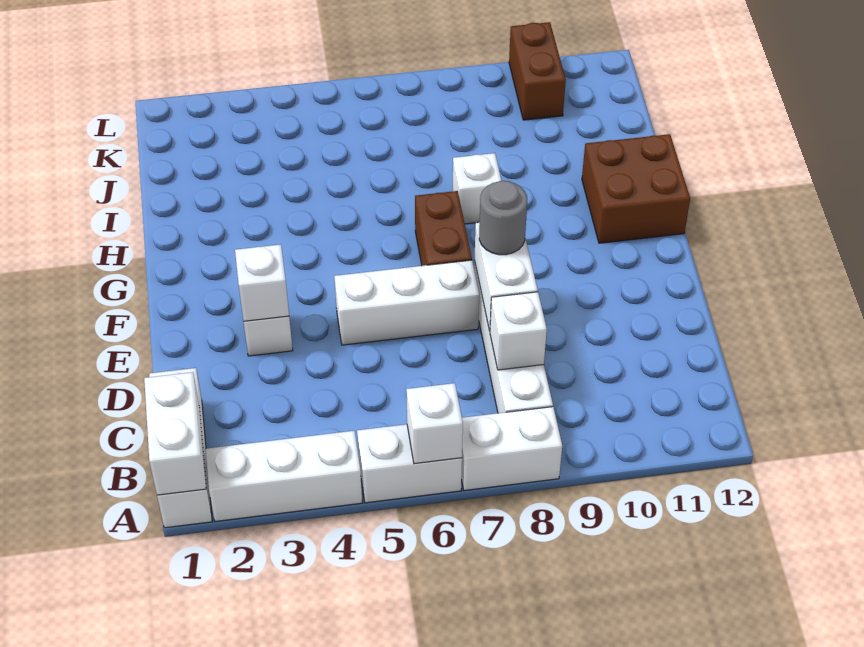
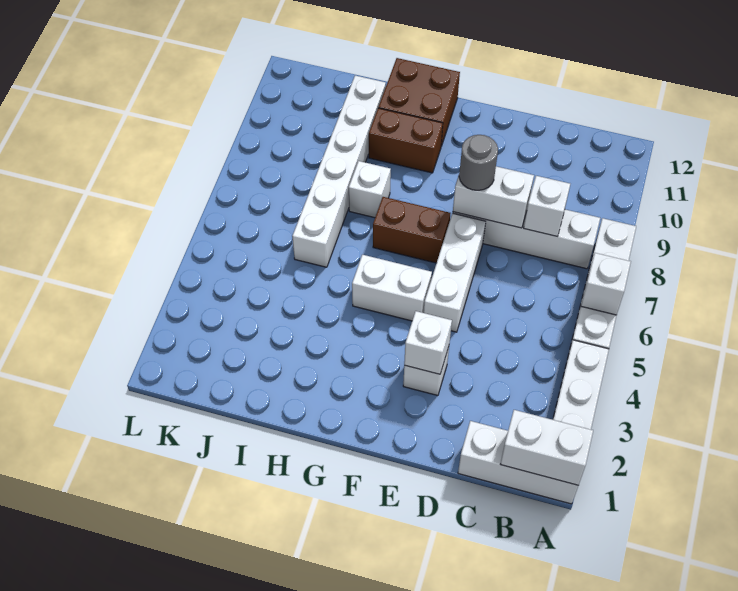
none -> white brick F5:G5 level 1
none -> white brick I6:I11 level 1
brown brick K10:L10 level 1 -> brown brick G10:H10 level 1

